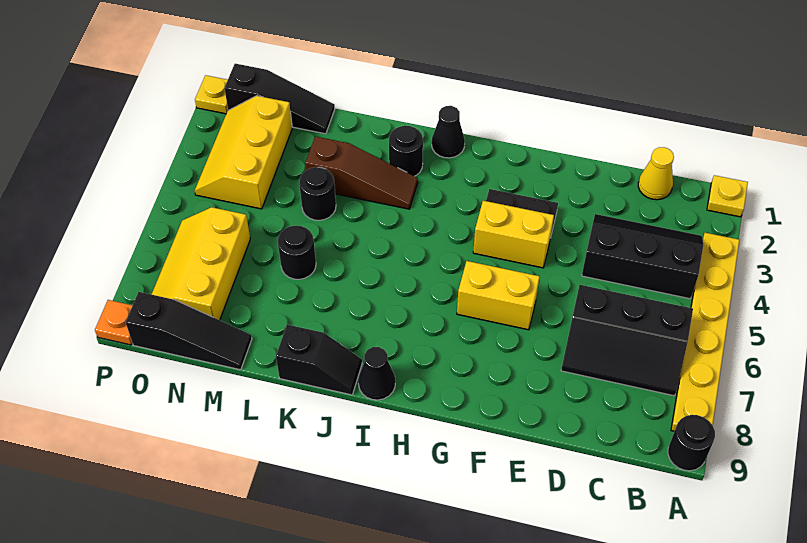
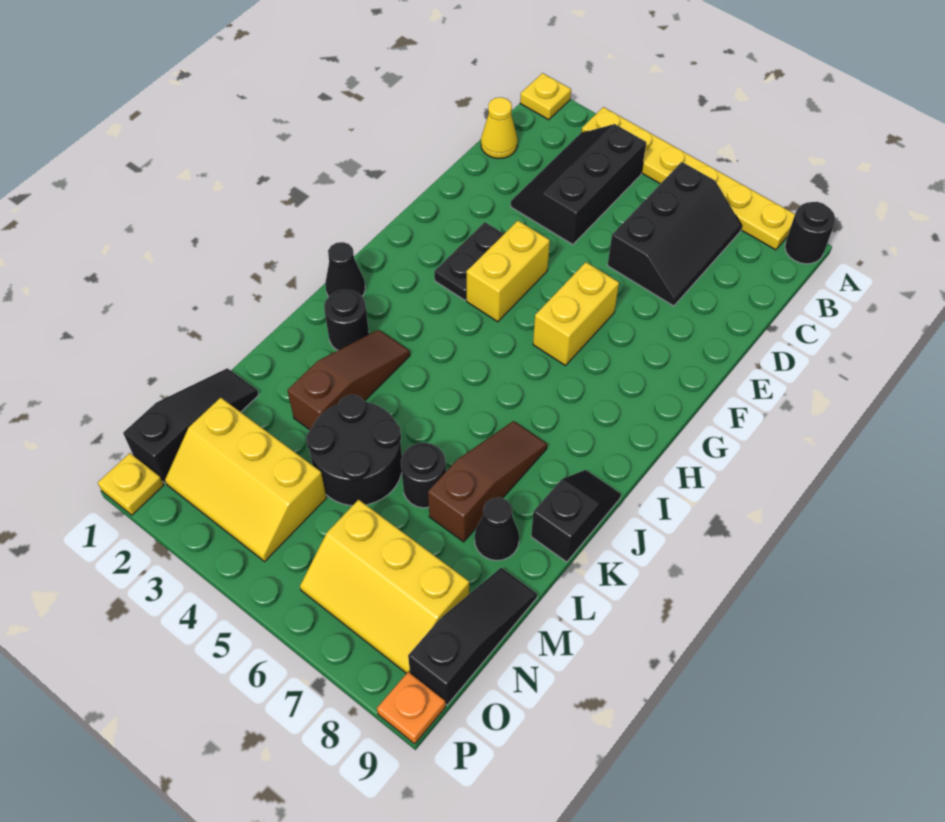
black cone I9 level 1 -> black cone L8 level 1
none -> brown slope J7:L7 level 1 top L
black round brick L4 level 1 -> black round brick L4:M5 level 1

